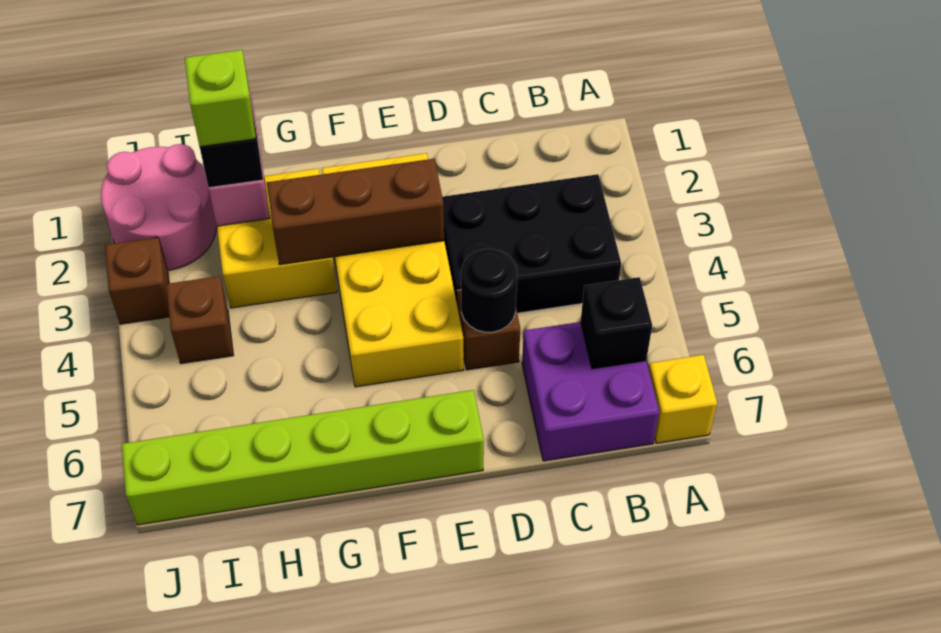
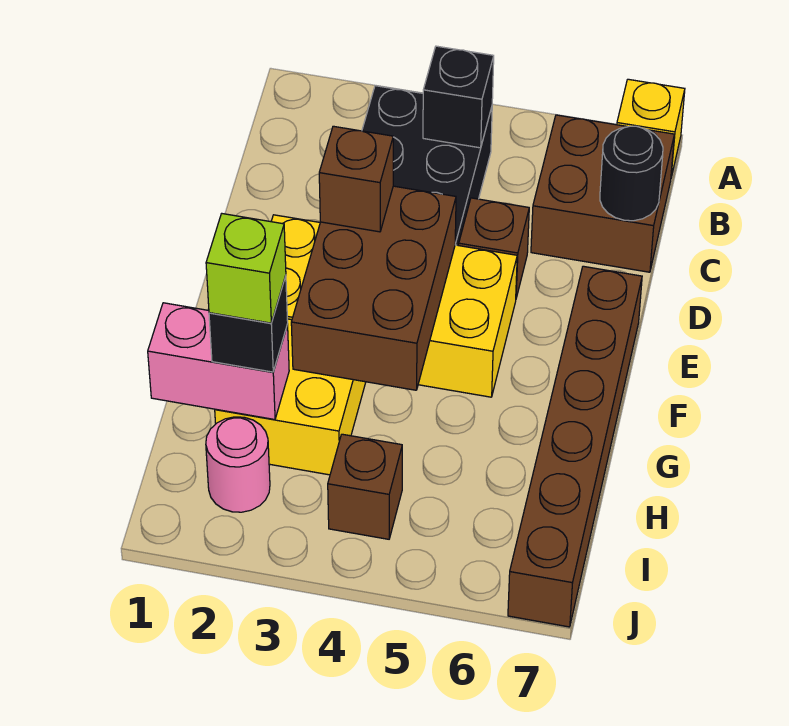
purple brick B6:C7 level 1 -> brown brick B6:C7 level 1
black brick B6 level 2 -> black brick B4 level 2
black round brick D5 level 2 -> black round brick C7 level 2
brown brick E3:G3 level 2 -> brown brick E3:G4 level 2
lime brick E7:J7 level 1 -> brown brick E7:J7 level 1
pink round brick I1:J2 level 1 -> pink round brick I2 level 1
brown brick J3 level 1 -> brown brick E3 level 3

